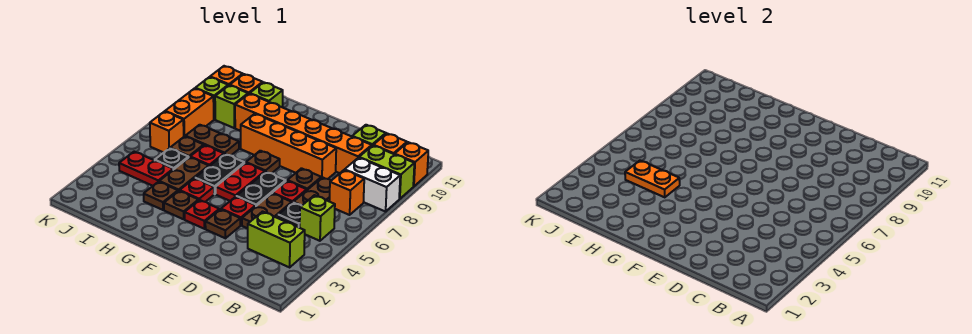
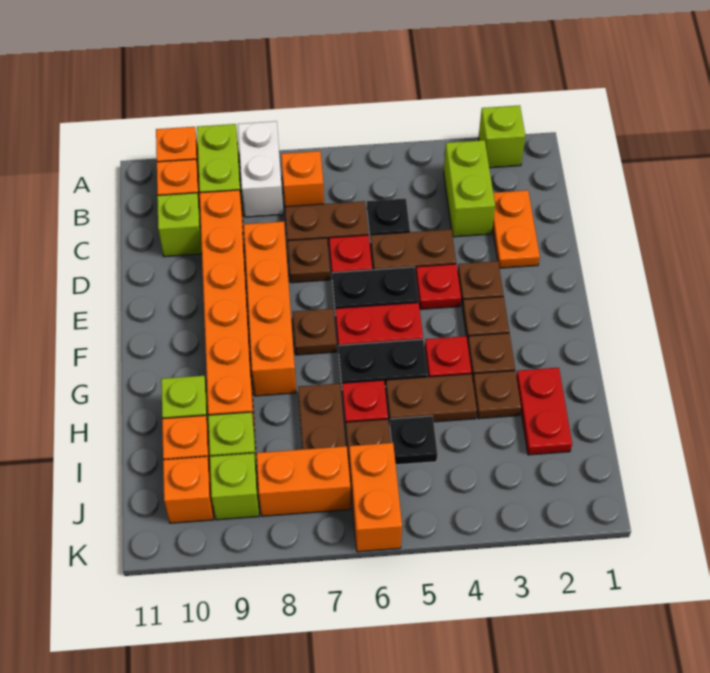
lime brick B5 level 1 -> lime brick A2 level 1
red plate F3 level 1 -> brown plate F3 level 1
orange plate H4:I4 level 2 -> orange plate C2:D2 level 1
red plate I4:J4 level 1 -> red plate H2:I2 level 1
orange brick J6 level 1 -> orange brick J6:K6 level 1

